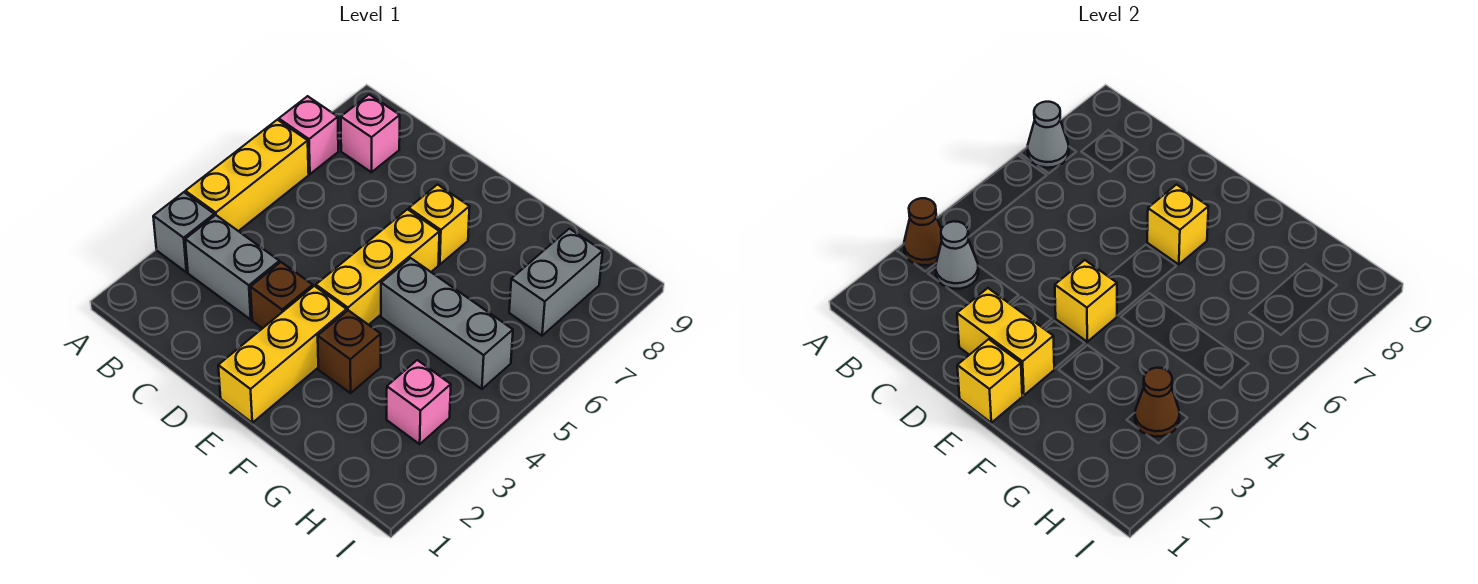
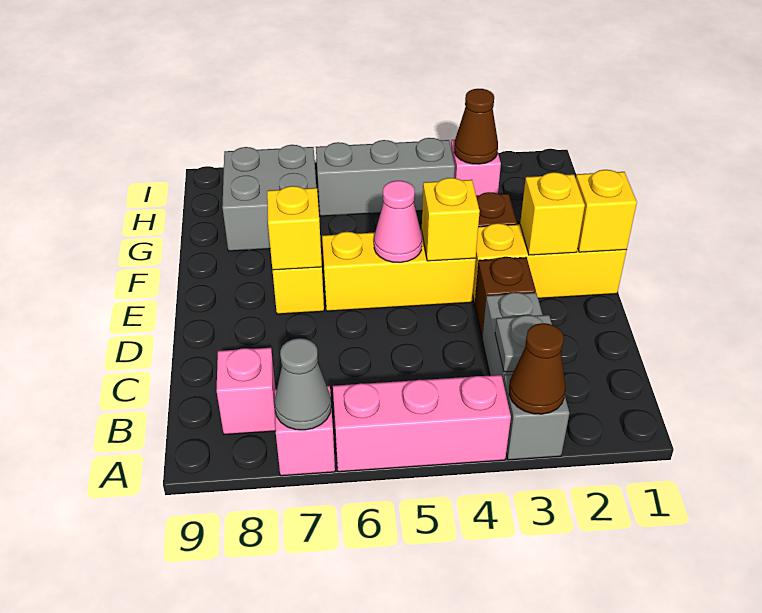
yellow brick A4:A6 level 1 -> pink brick A4:A6 level 1
grey cone B3 level 2 -> grey plate B3 level 2
yellow brick D2:E2 level 2 -> yellow brick E2 level 2
none -> pink cone E5 level 2
grey brick F5:H5 level 1 -> grey brick H4:H6 level 1
grey brick H7:H8 level 1 -> grey brick G7:H8 level 1

